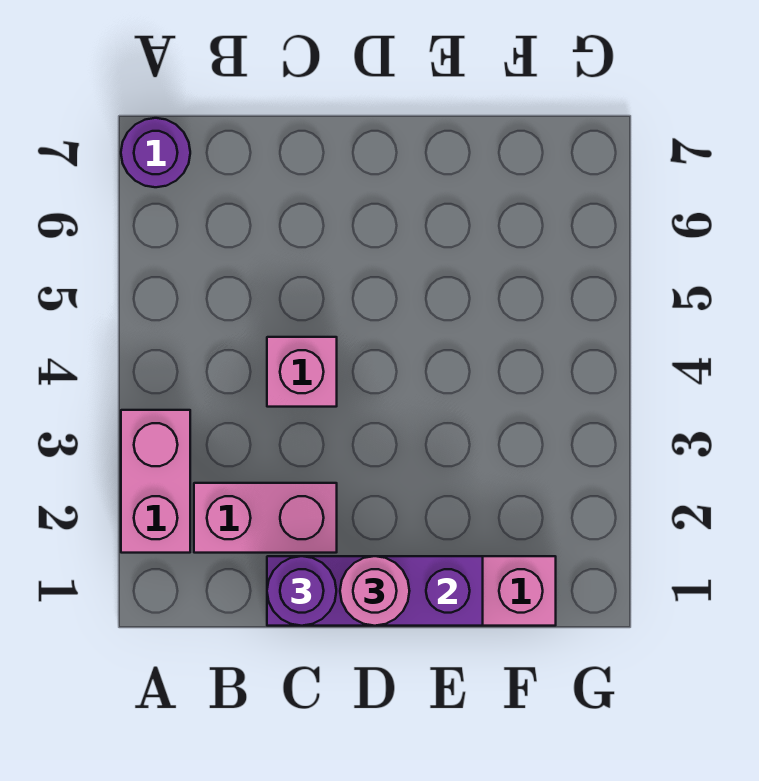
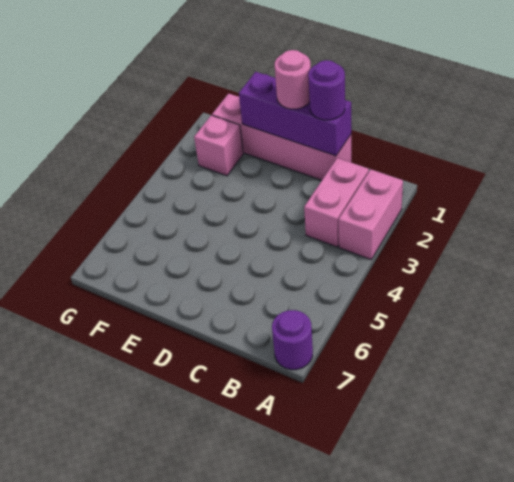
pink brick B2:C2 level 1 -> pink brick B2:B3 level 1
pink brick C4 level 1 -> pink brick F2 level 1

